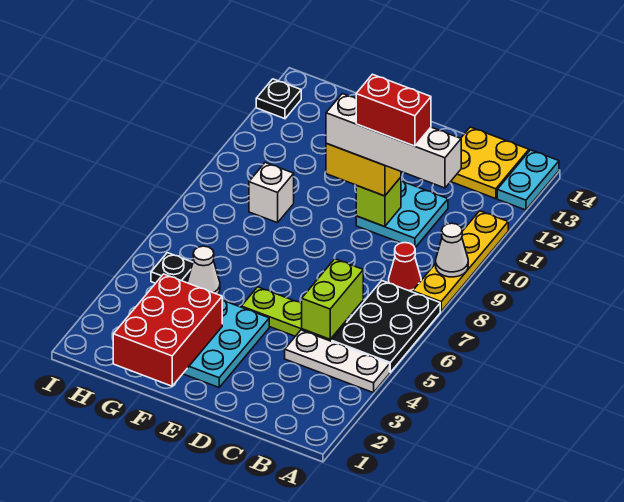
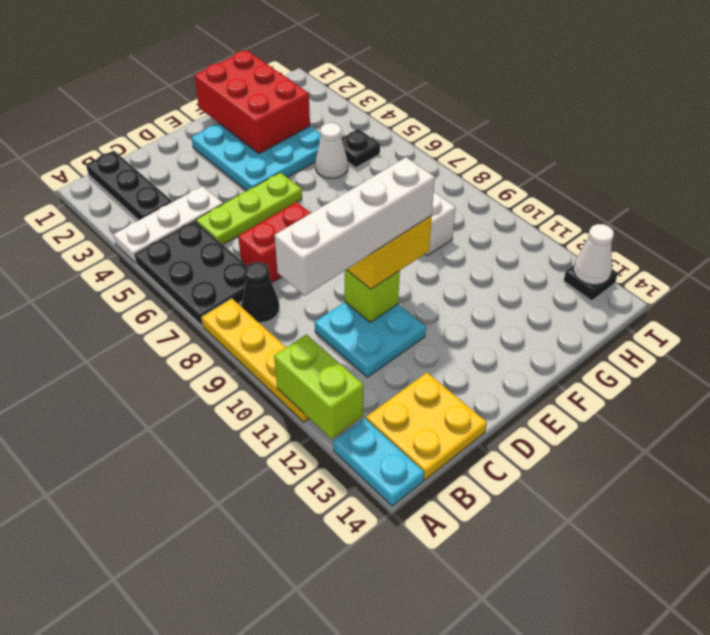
white cone A9 level 2 -> white cone I13 level 2
none -> black plate B1:B3 level 1
red cone B8 level 1 -> black cone B8 level 1
lime brick C5:C6 level 2 -> lime brick A11:A12 level 2
red brick C10:D10 level 5 -> red brick C7:D7 level 1

